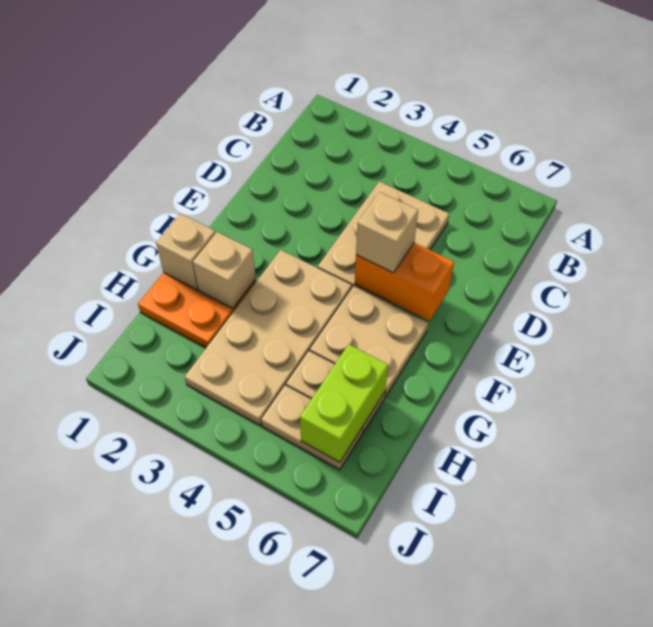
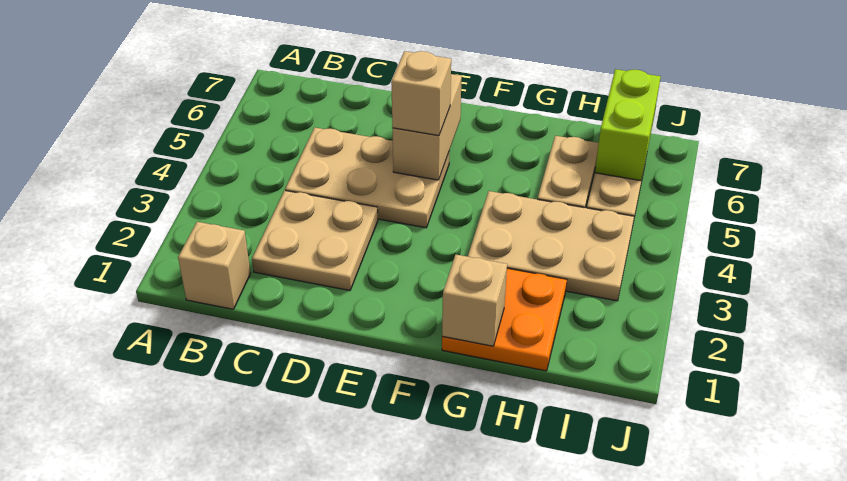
orange brick E5:E6 level 2 -> tan brick E5:E6 level 2
tan plate F3:I4 level 1 -> tan plate G3:I4 level 1
tan plate F5:G6 level 1 -> tan plate C2:D3 level 1
tan brick G2 level 2 -> tan brick B1 level 1
lime brick H6:I6 level 2 -> lime brick I6:I7 level 2

